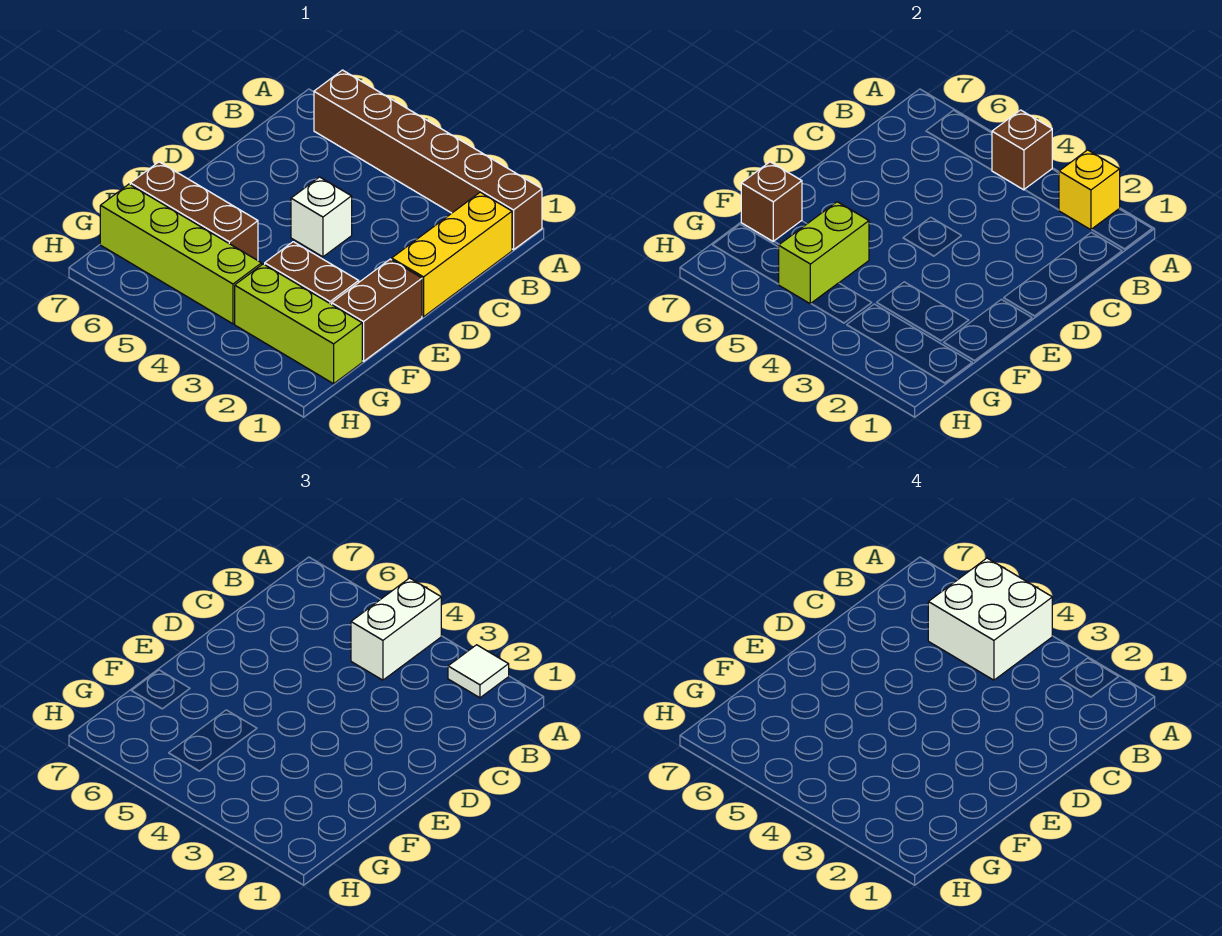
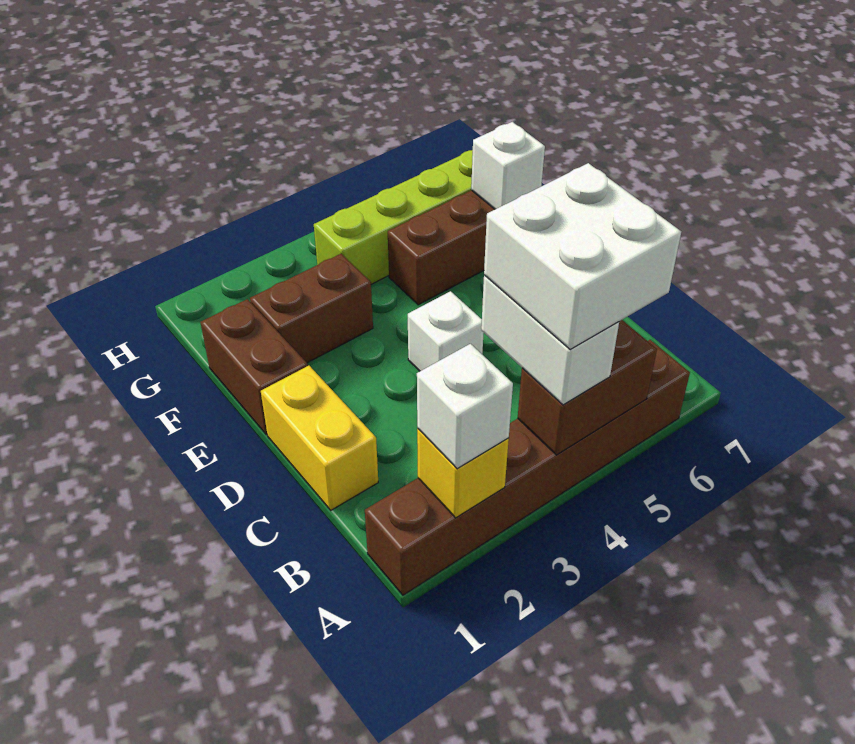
white tile A2 level 3 -> white brick A2 level 3
brown brick A4 level 2 -> brown brick A4:A5 level 2
yellow brick B1:D1 level 1 -> yellow brick C1:D1 level 1
lime brick F5:G5 level 2 -> none
brown brick F7 level 2 -> white brick F7 level 2
lime brick G1:G3 level 1 -> none

